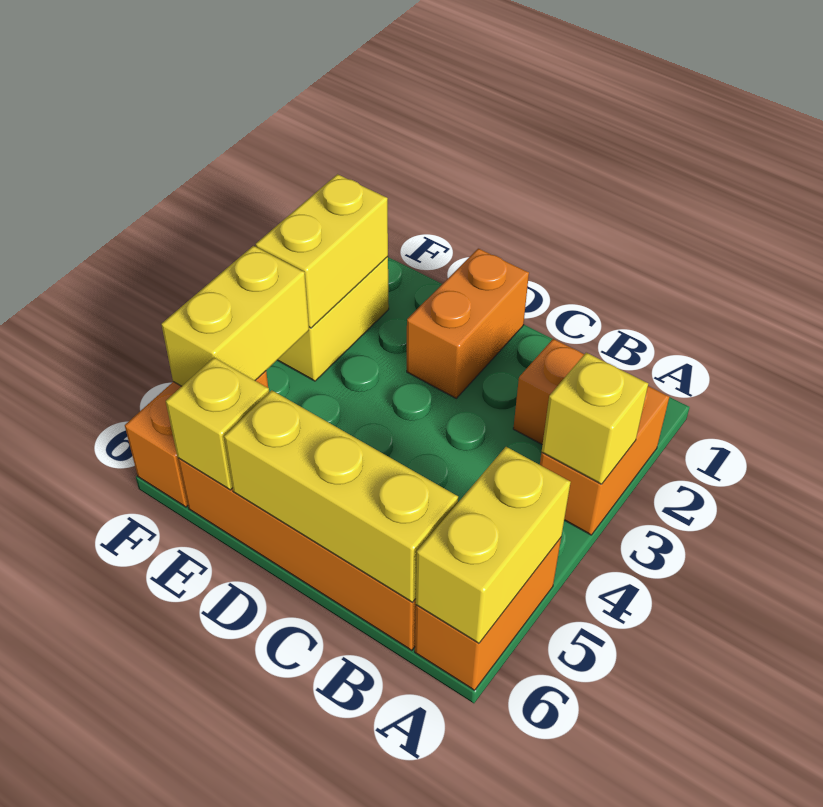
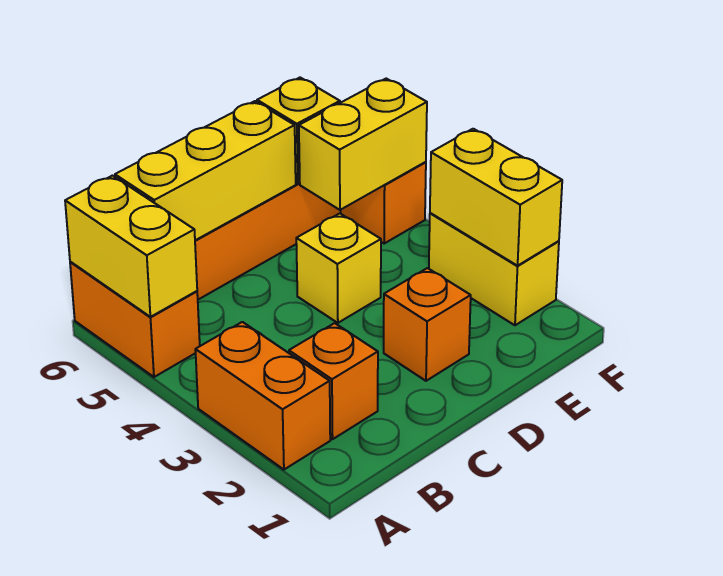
yellow brick A3 level 2 -> yellow brick D4 level 1
orange brick D1:D2 level 1 -> orange brick D2 level 1
yellow brick F4:F5 level 2 -> yellow brick E5:F5 level 2

